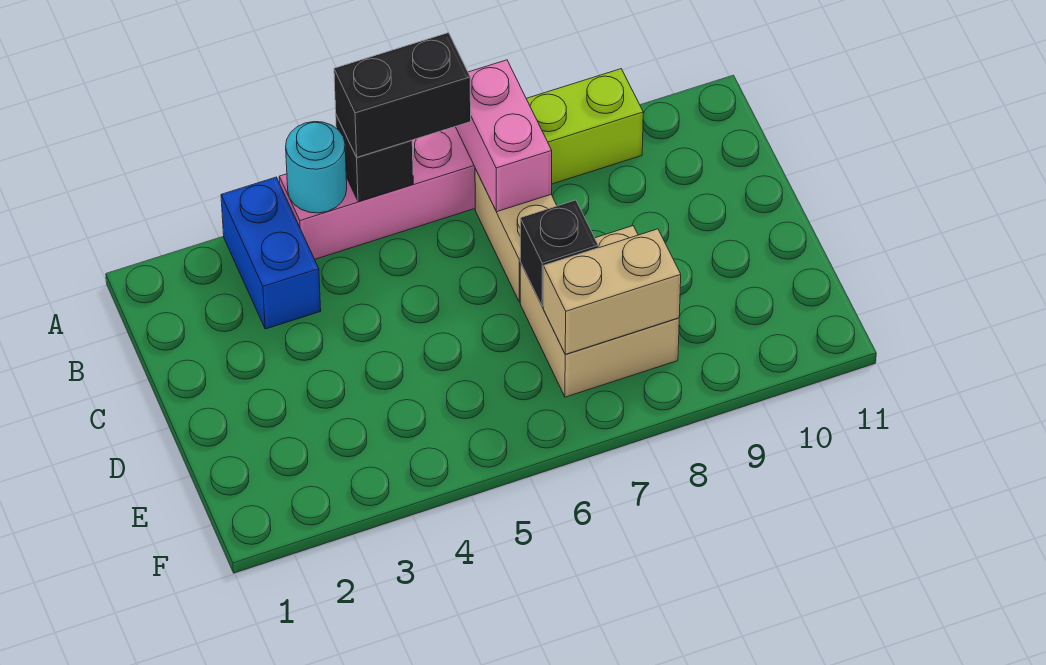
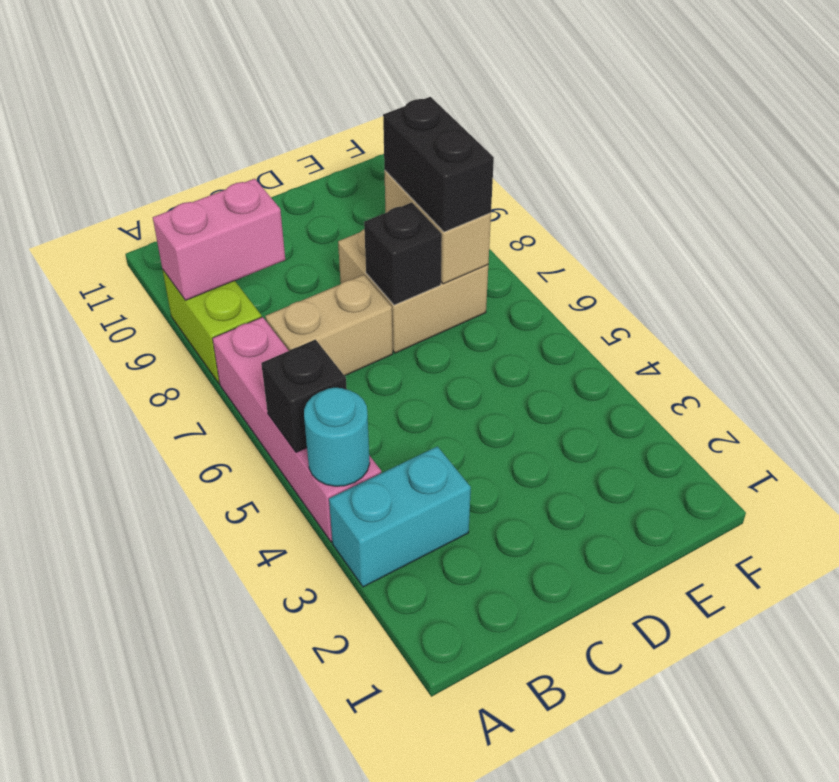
blue brick A3:B3 level 1 -> cyan brick A3:B3 level 1
black brick A5:A6 level 3 -> black brick E7:E8 level 3
pink brick A7:B7 level 2 -> pink brick A9:B9 level 2

